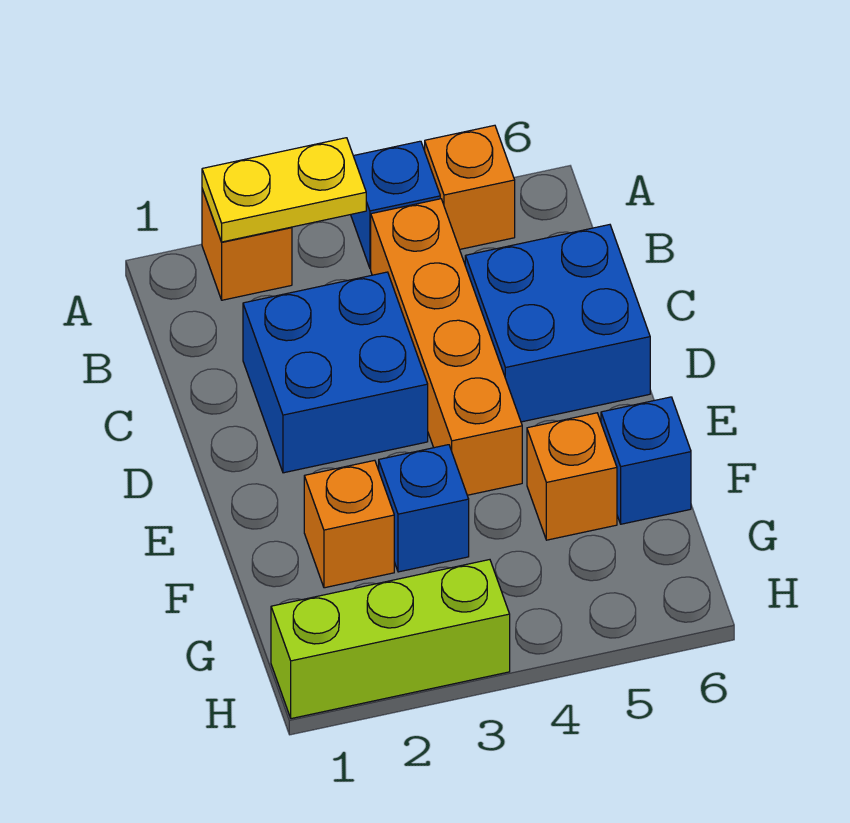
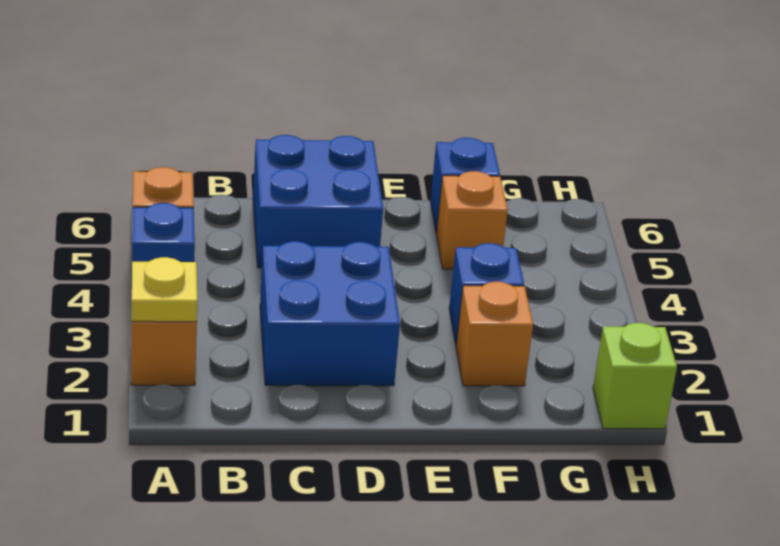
yellow plate A2:A3 level 2 -> yellow plate A2 level 2
orange brick B4:E4 level 1 -> none
lime brick H1:H3 level 1 -> lime brick H1 level 1

